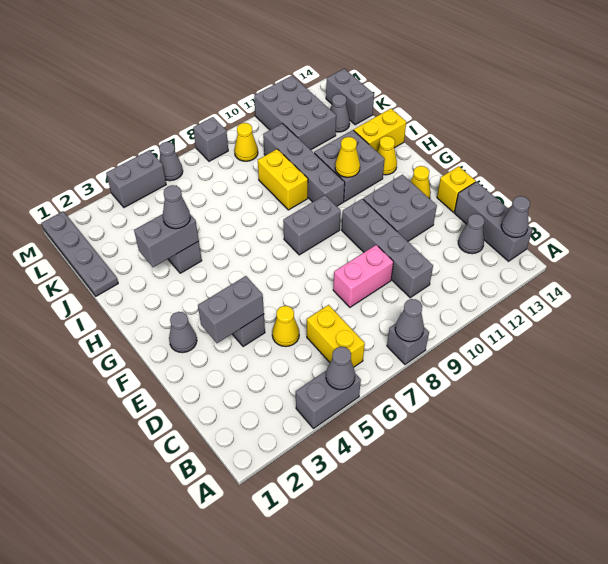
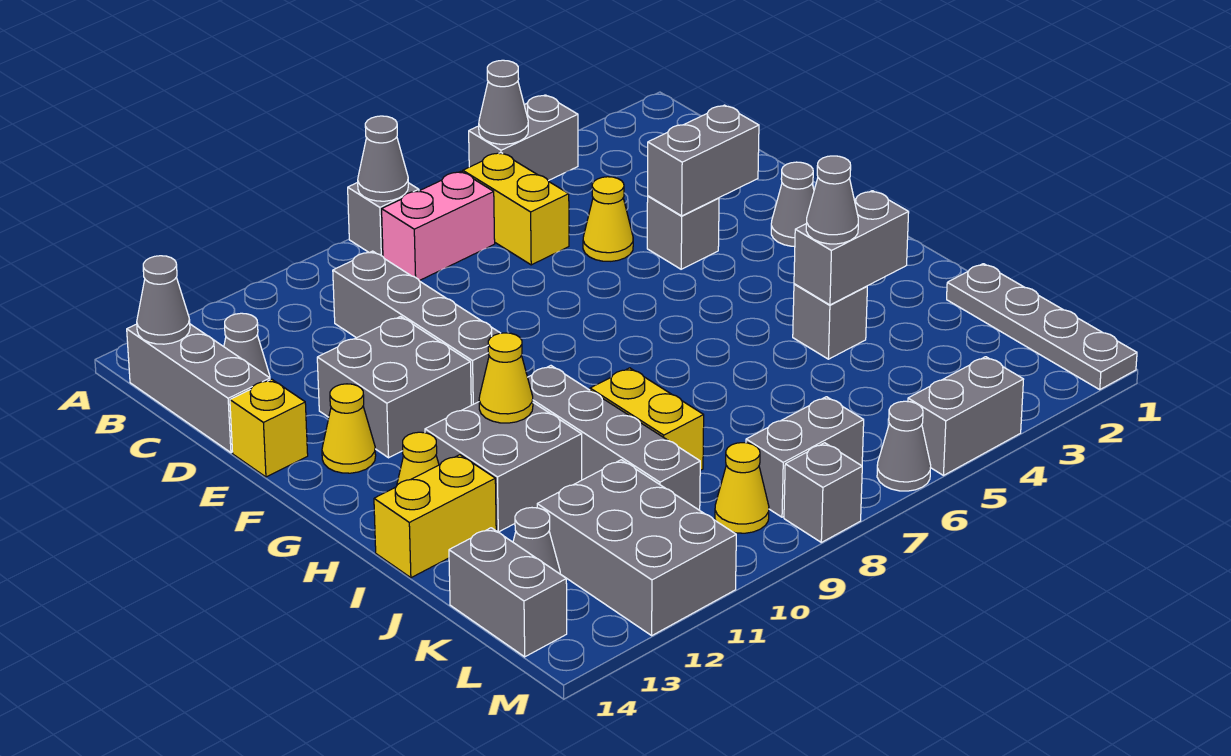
pink brick D8:D9 level 1 -> pink brick B7:B8 level 1
grey brick G8:G9 level 1 -> grey brick L7:L8 level 1

